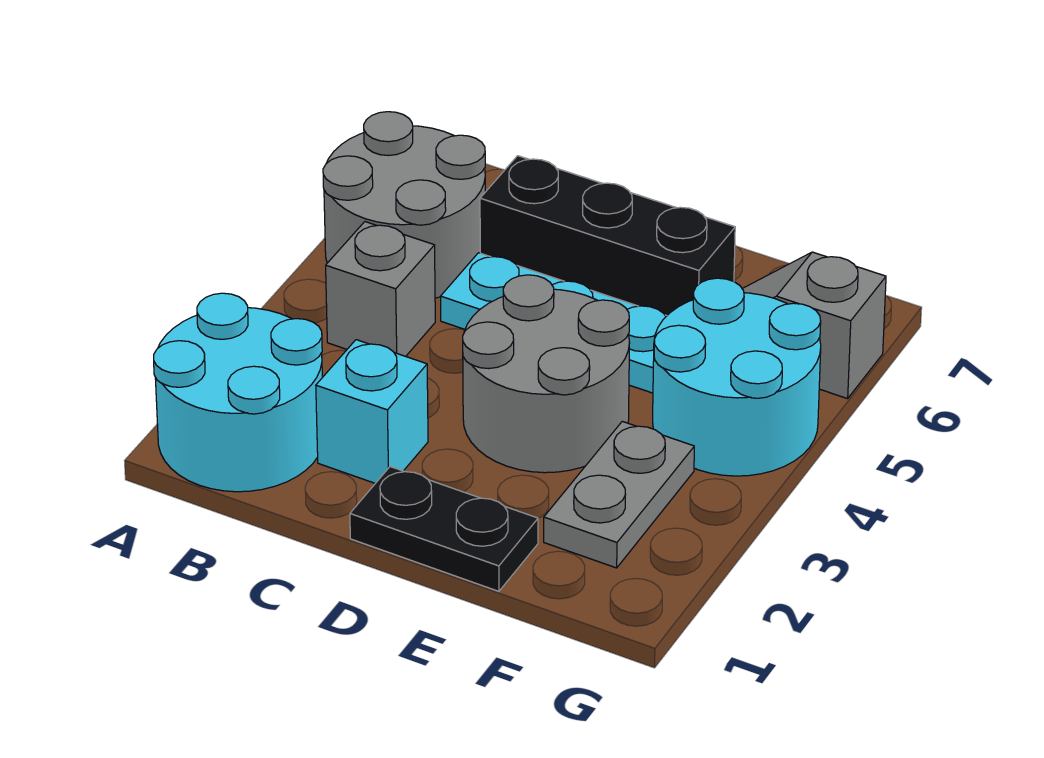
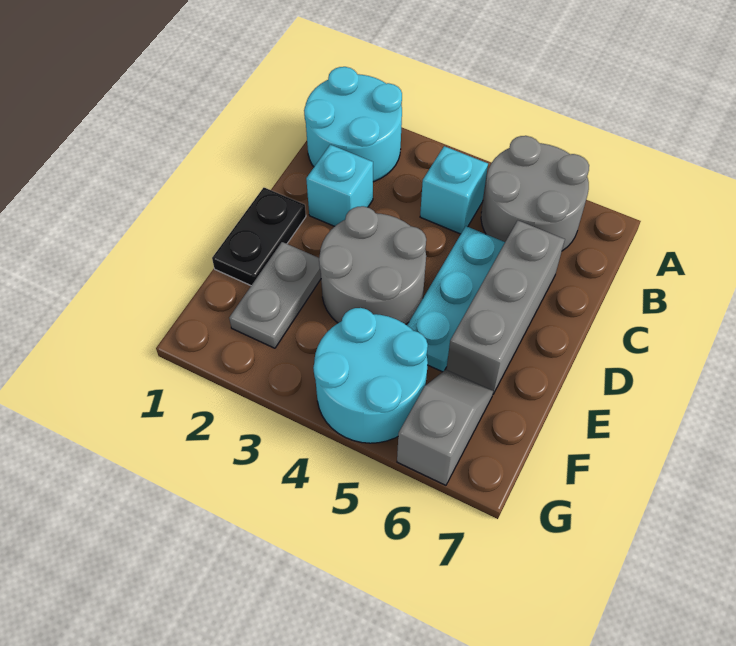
grey brick B4 level 1 -> cyan brick B4 level 1
black brick C6:E6 level 1 -> grey brick C6:E6 level 1
grey plate F2:F3 level 1 -> grey plate E2:F2 level 1

